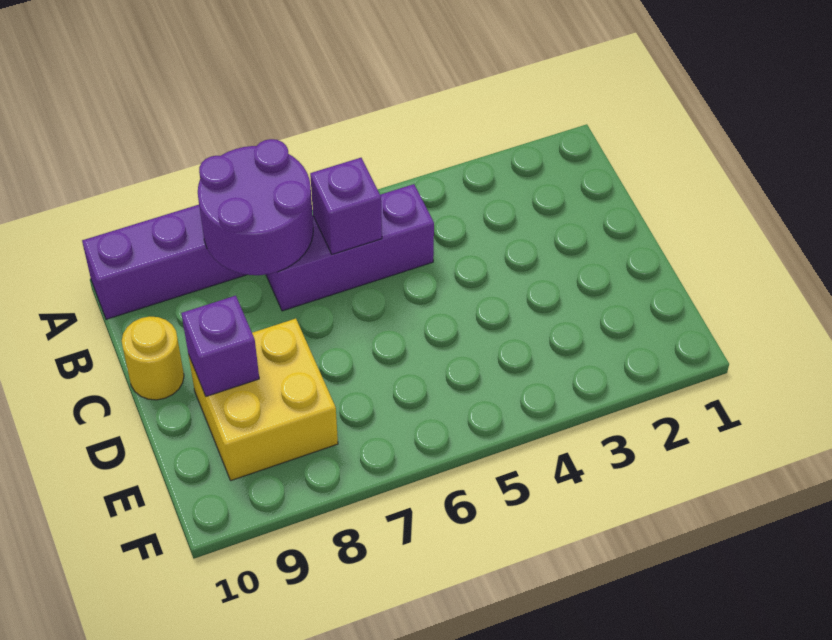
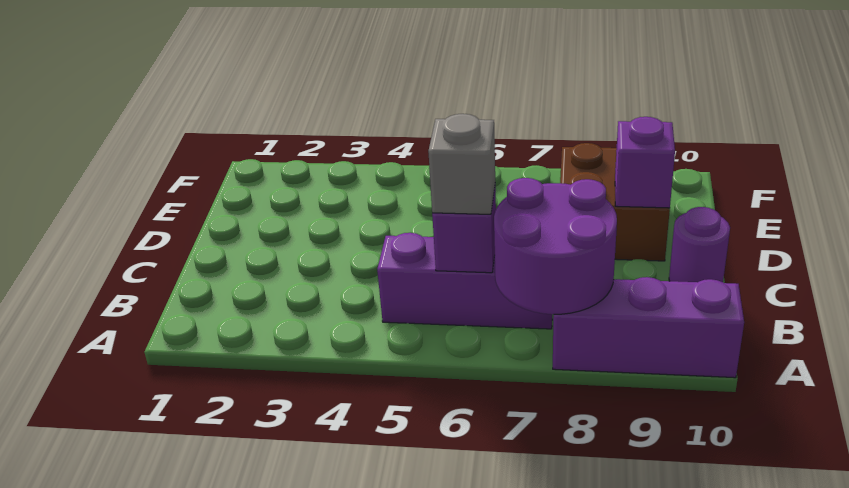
none -> grey brick B6 level 3
yellow round brick C10 level 1 -> purple round brick C10 level 1
yellow brick D8:E9 level 1 -> brown brick D8:E9 level 1

